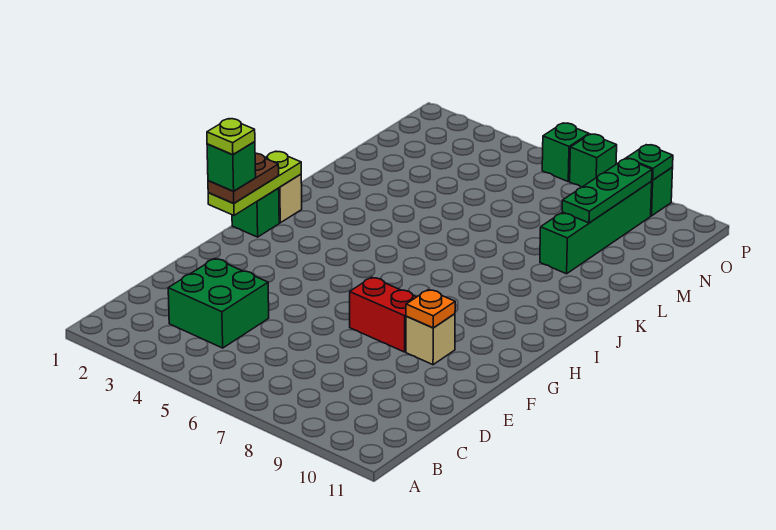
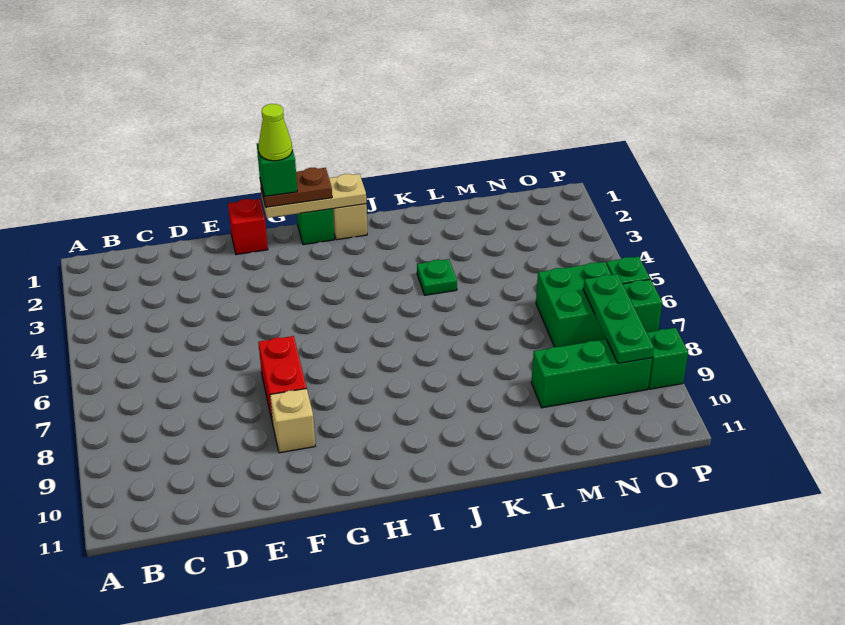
green brick C3:D4 level 1 -> green brick N6:O7 level 1
none -> red brick F1 level 1
orange plate F9 level 2 -> none
lime plate G1:I1 level 2 -> tan plate G1:I1 level 2
lime plate G1 level 5 -> lime cone G1 level 5
green brick L9:O9 level 1 -> green brick M9:O9 level 1
green plate M9:O9 level 2 -> green plate O7:O9 level 2
green plate P9 level 2 -> green plate K4 level 1

